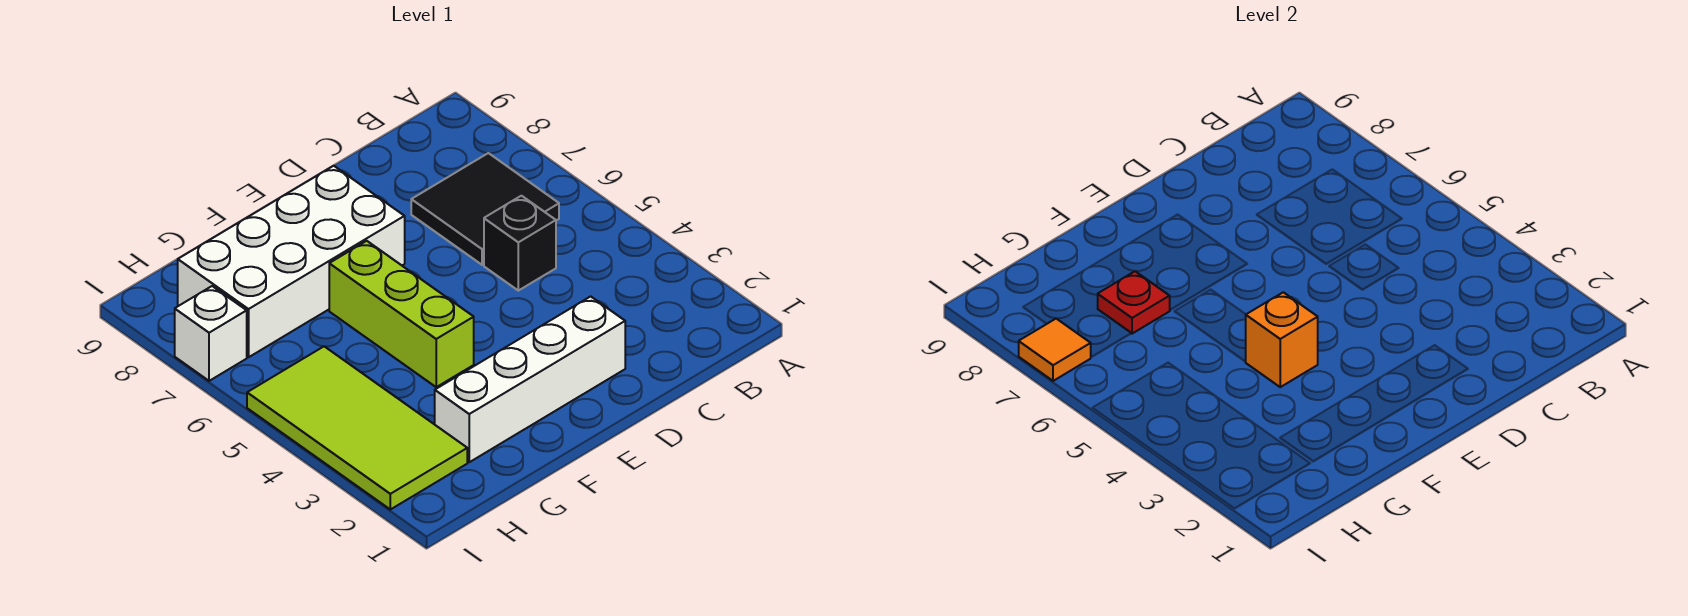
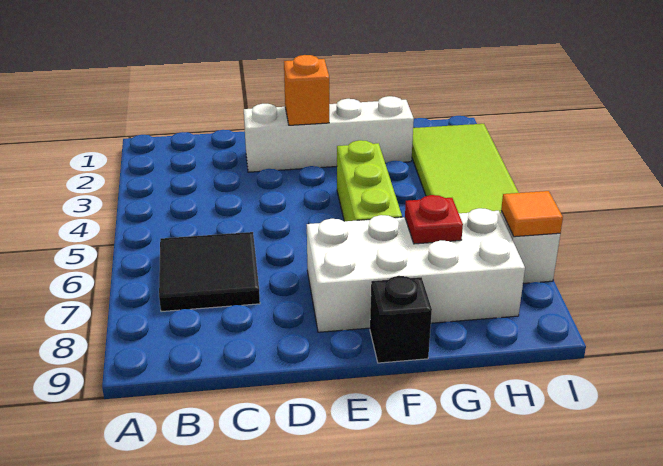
black brick C5 level 1 -> black brick F9 level 1
orange brick F4 level 2 -> orange brick E2 level 2

